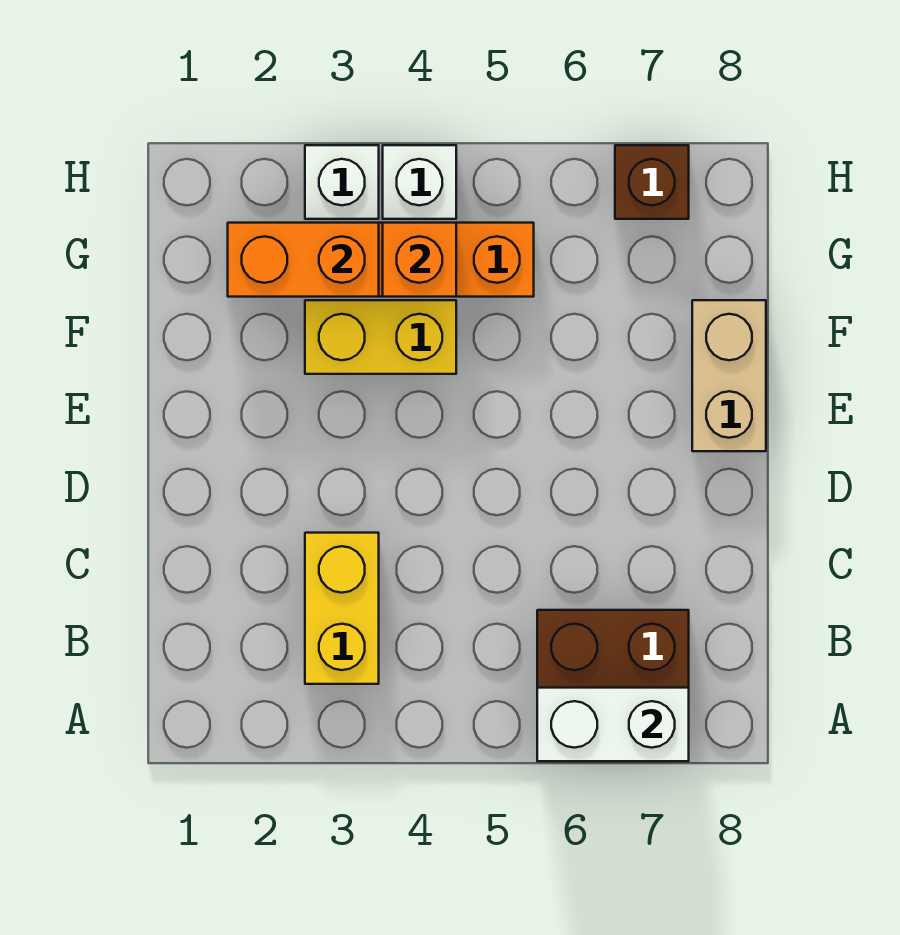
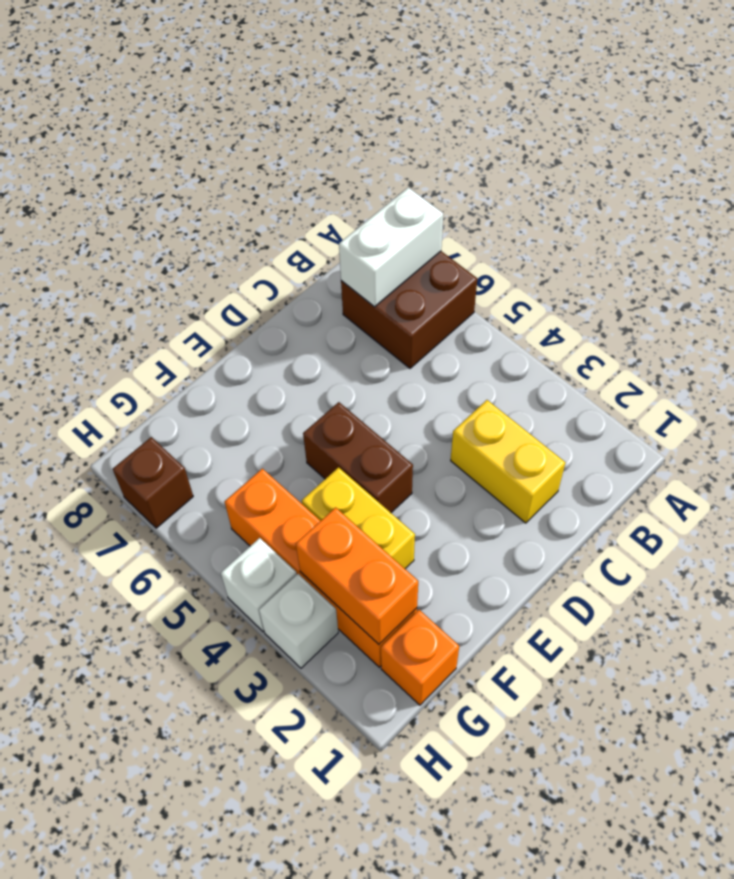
white brick A6:A7 level 2 -> white brick A7:B7 level 2
yellow brick B3:C3 level 1 -> yellow brick C2:C3 level 1
none -> brown brick E4:E5 level 1
tan brick E8:F8 level 1 -> none
orange brick G4 level 2 -> orange brick G1 level 1

